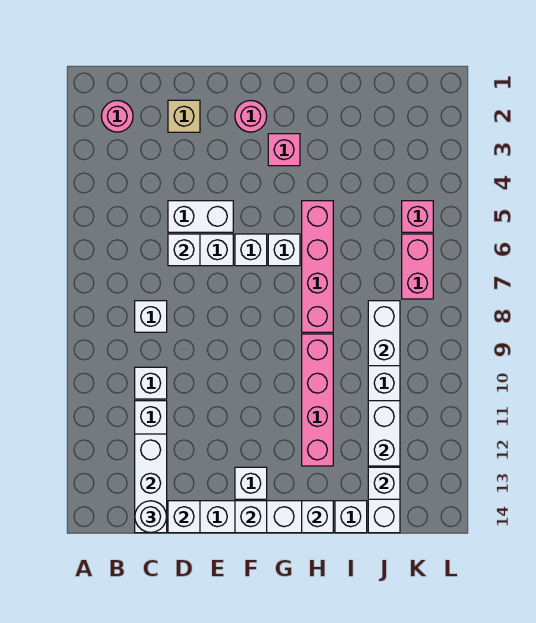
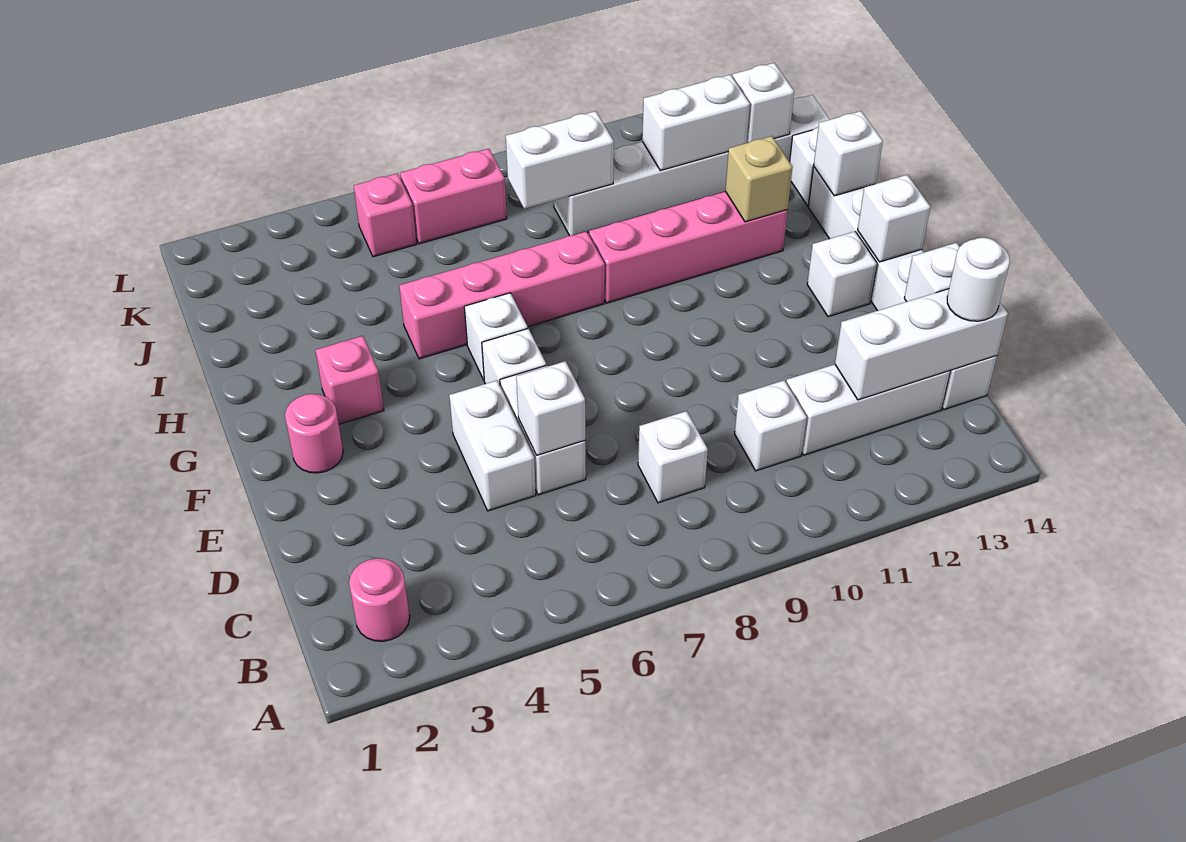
tan brick D2 level 1 -> tan brick H12 level 2

